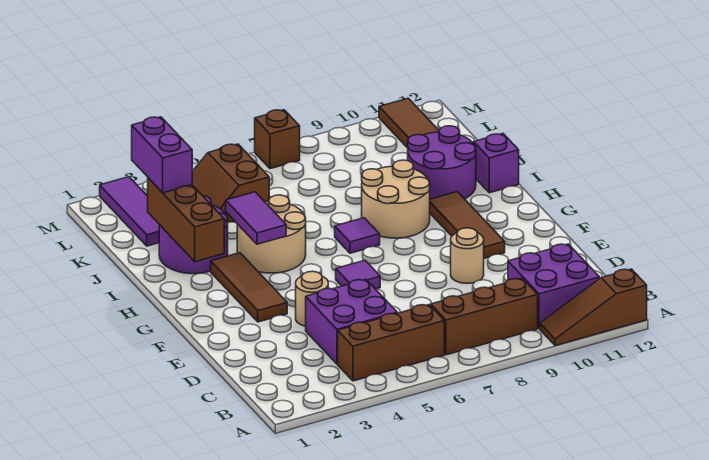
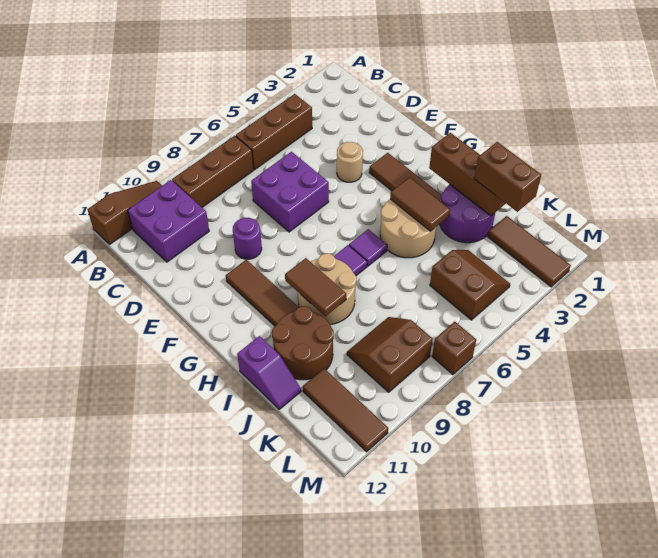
purple brick C4:D5 level 1 -> purple brick D6:E7 level 1
tan round brick E9 level 1 -> purple round brick E9 level 1
purple tile F6 level 1 -> purple tile H6 level 1
purple tile H4:I4 level 2 -> brown tile H4:I4 level 2
none -> brown tile H9:I9 level 2
purple round brick I10:J11 level 1 -> brown round brick I10:J11 level 1
purple brick J2:K2 level 3 -> brown brick J2:K2 level 3
purple tile K2:M2 level 1 -> brown tile K2:M2 level 1
none -> brown slope K8:L9 level 1 top L

